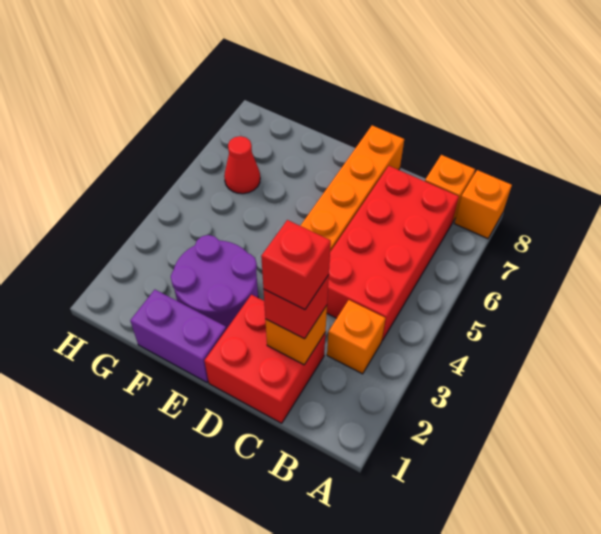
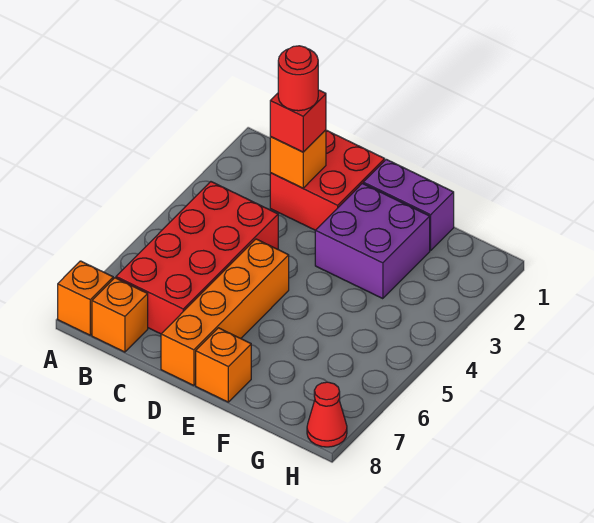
orange brick B3 level 1 -> orange brick E8 level 1
red brick C2 level 4 -> red round brick C2 level 4
purple round brick E2:F3 level 1 -> purple brick E2:F3 level 1
red cone G6 level 1 -> red cone H8 level 1

